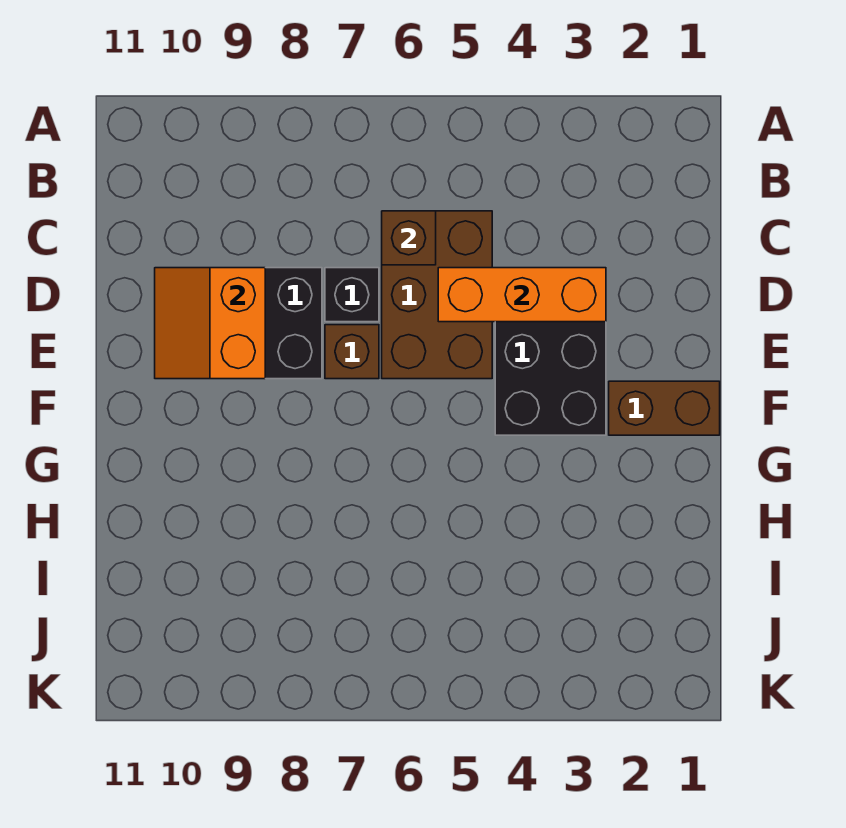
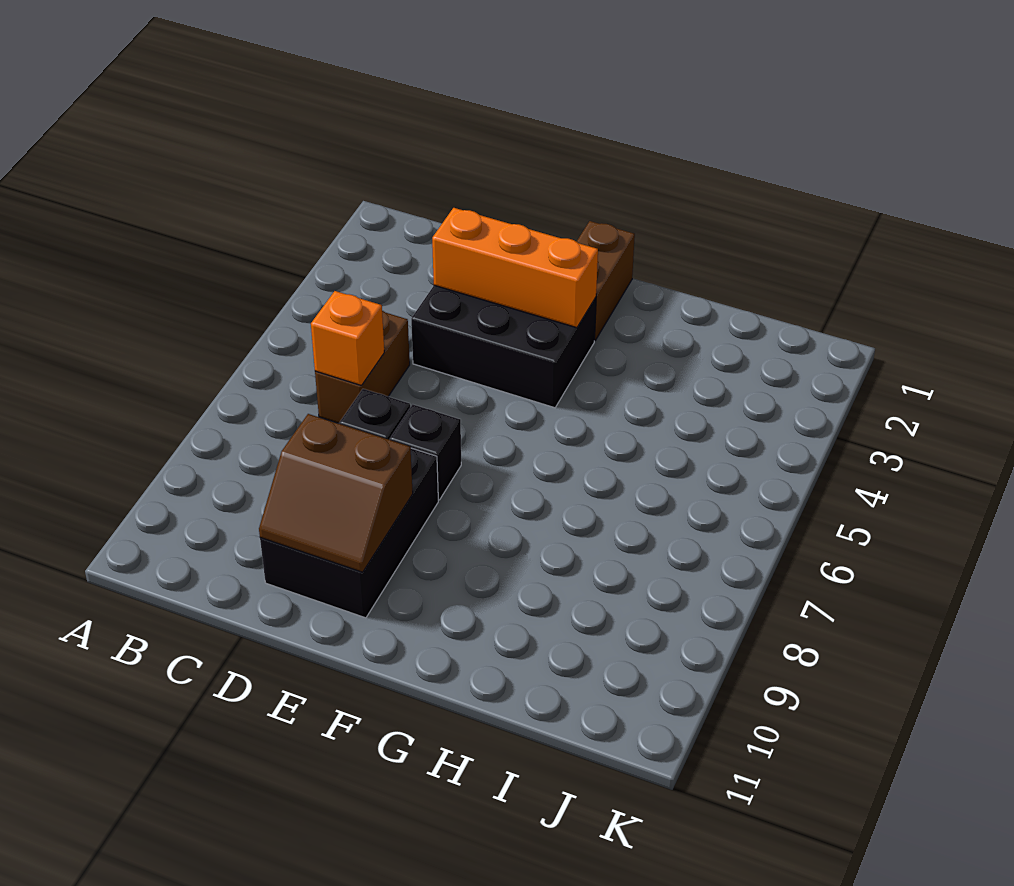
brown brick C5:E6 level 1 -> brown brick C5:C6 level 1
brown brick C6 level 2 -> orange brick C6 level 2
orange brick D3:D5 level 2 -> orange brick D3:F3 level 2
orange slope D9:E10 level 2 top 9 -> brown slope D9:E10 level 2 top 9
brown brick E7 level 1 -> black brick E7 level 1

